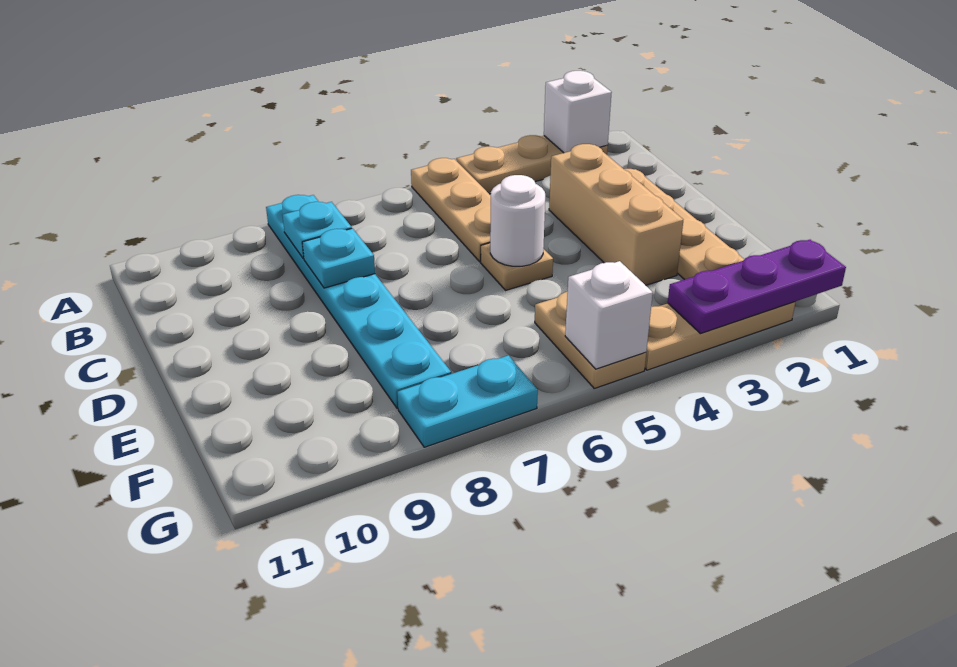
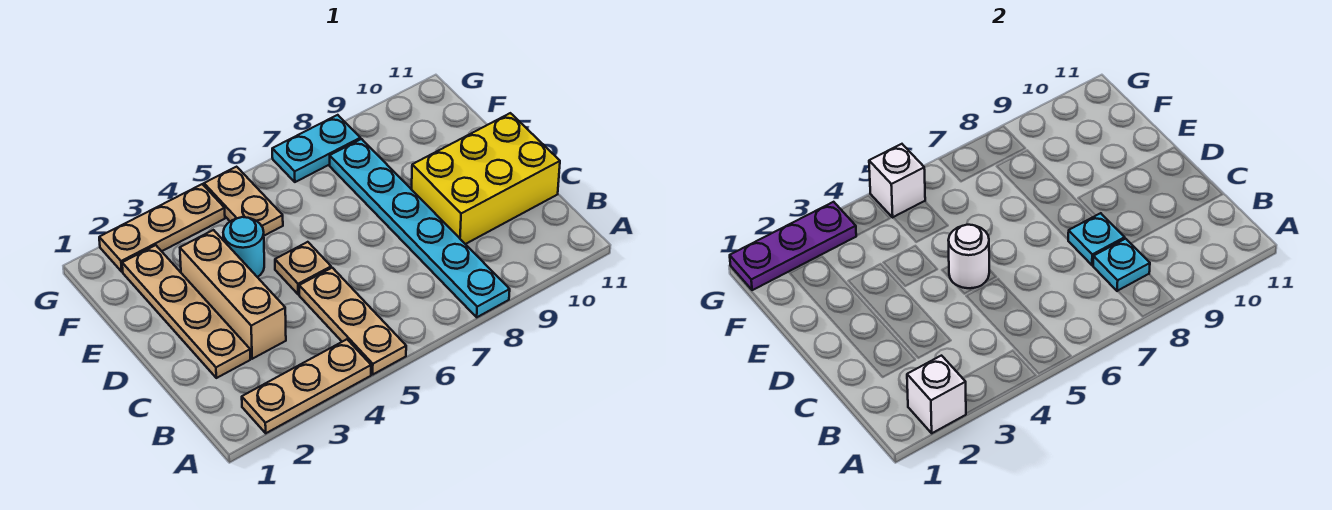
none -> yellow brick C9:D11 level 1
none -> cyan round brick E4 level 1

